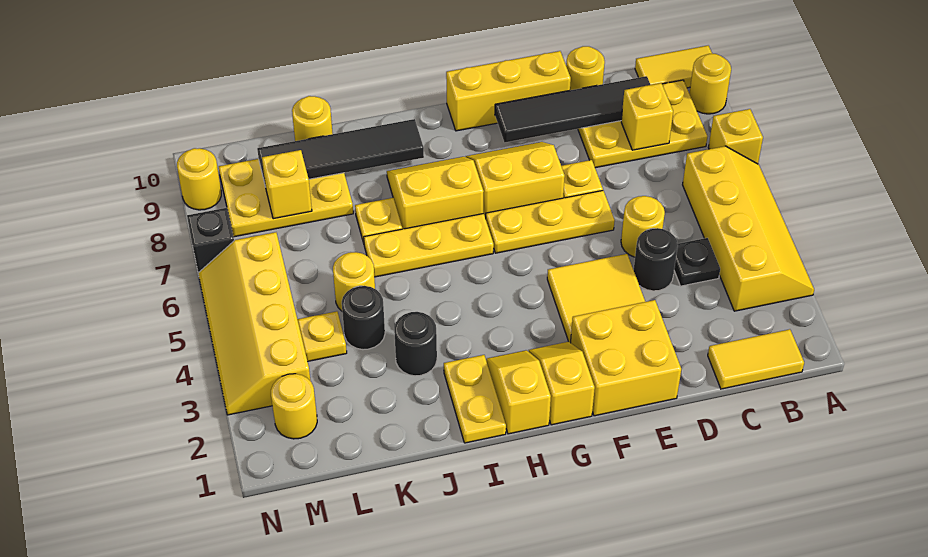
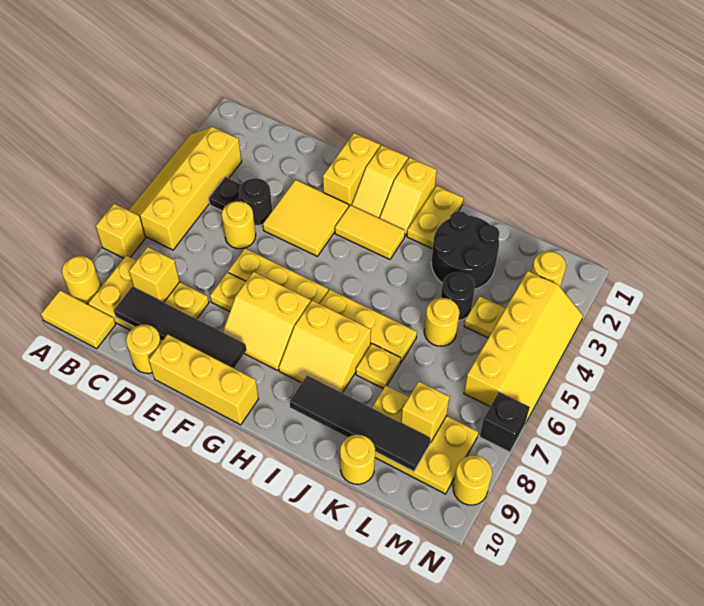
yellow tile B1:C1 level 1 -> yellow tile G3:H3 level 1
yellow brick E1:F2 level 1 -> yellow brick F1:F2 level 1
black round brick J3 level 1 -> black round brick J2:K3 level 1

